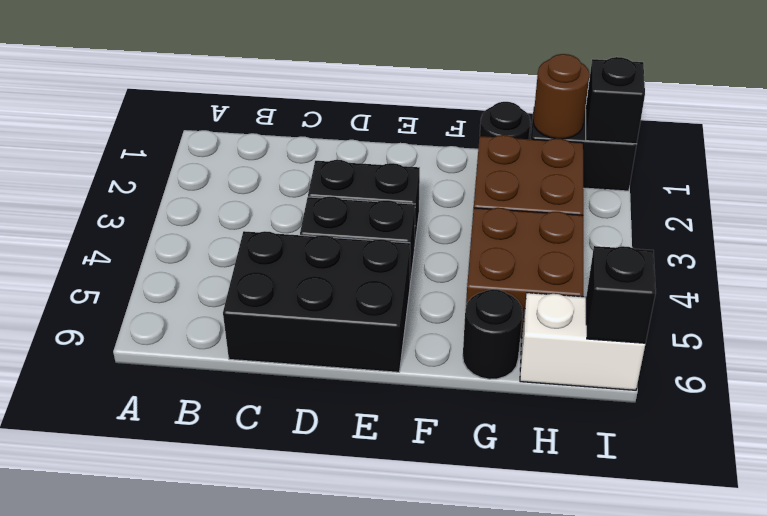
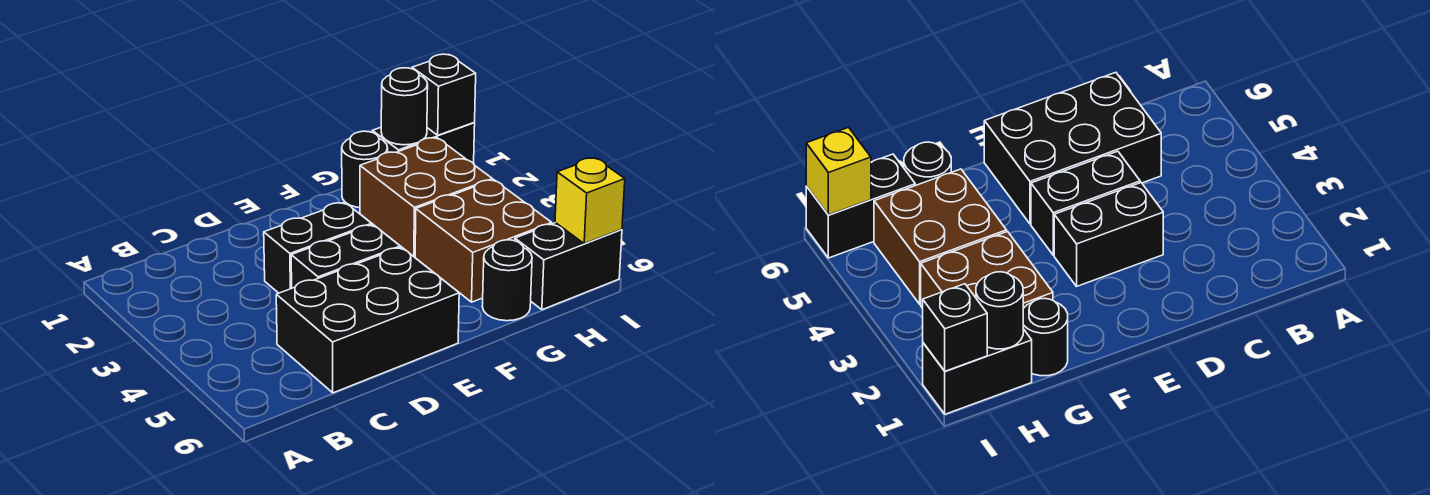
brown round brick H1 level 2 -> black round brick H1 level 2
white brick H6:I6 level 1 -> black brick H6:I6 level 1
black brick I6 level 2 -> yellow brick I6 level 2

